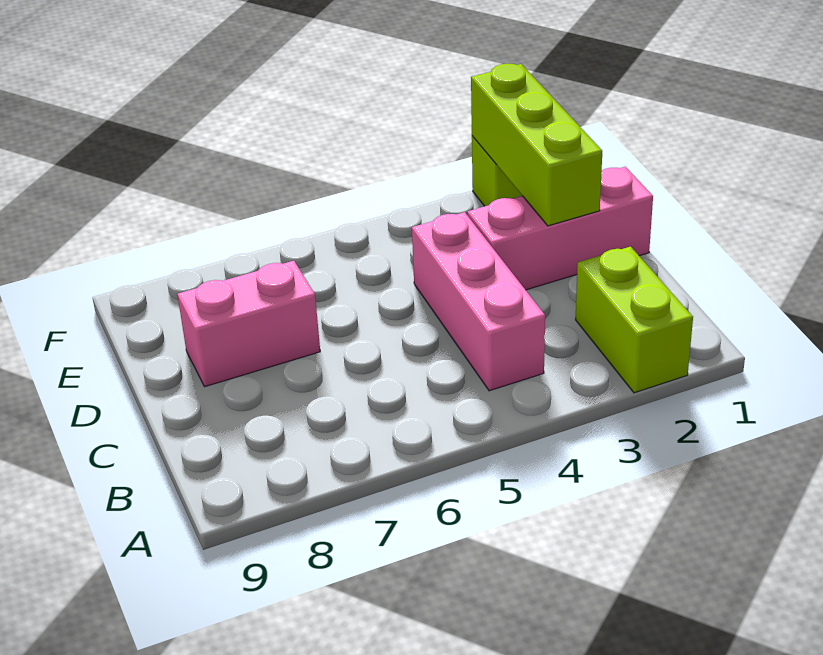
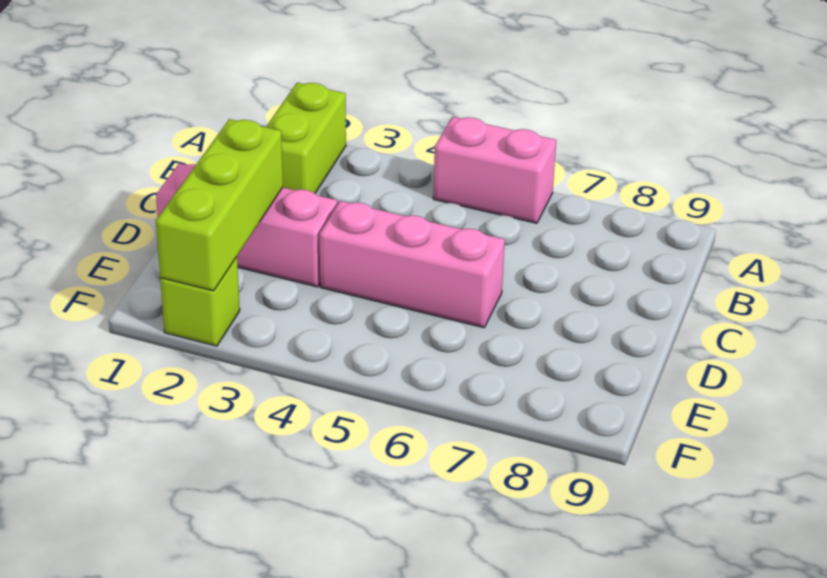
pink brick B4:D4 level 1 -> pink brick D4:D6 level 1
pink brick D7:D8 level 1 -> pink brick A5:A6 level 1

